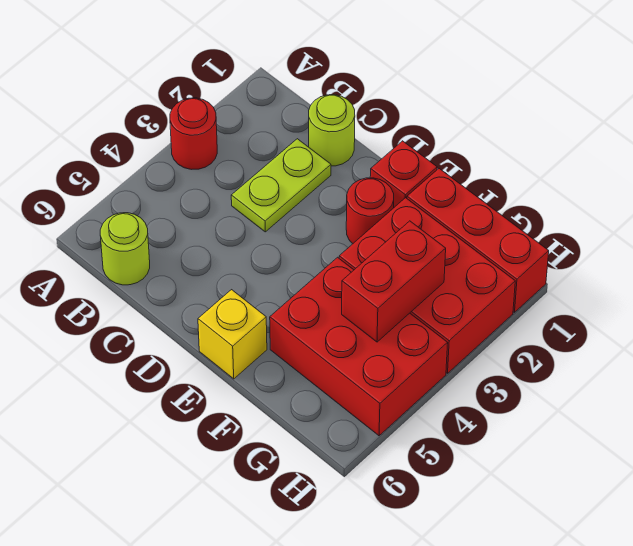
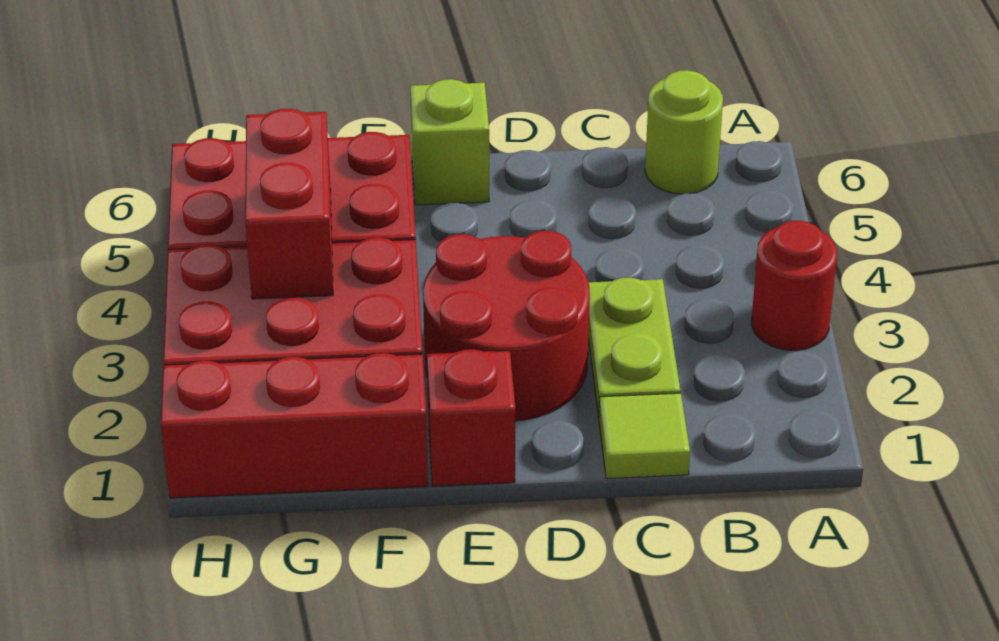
lime round brick C1 level 1 -> lime tile C1 level 1
red round brick E2 level 1 -> red round brick D2:E3 level 1
yellow brick E6 level 1 -> lime brick E6 level 1

